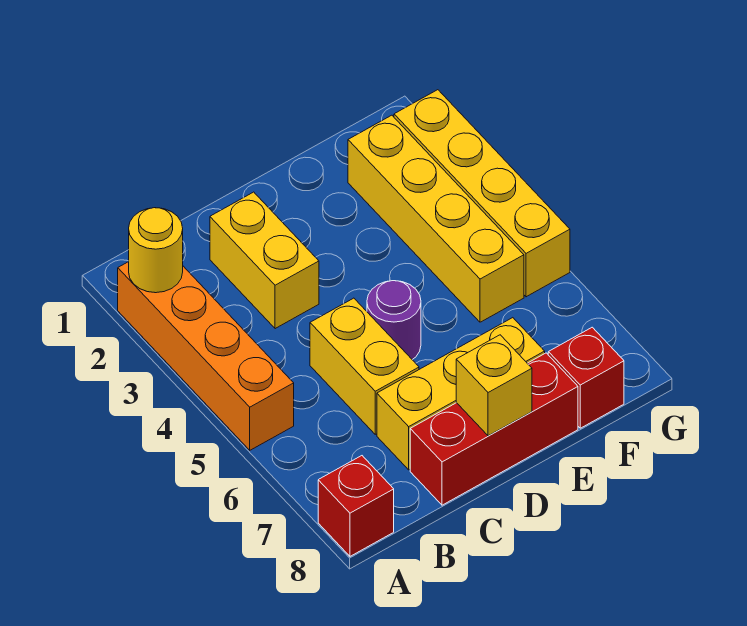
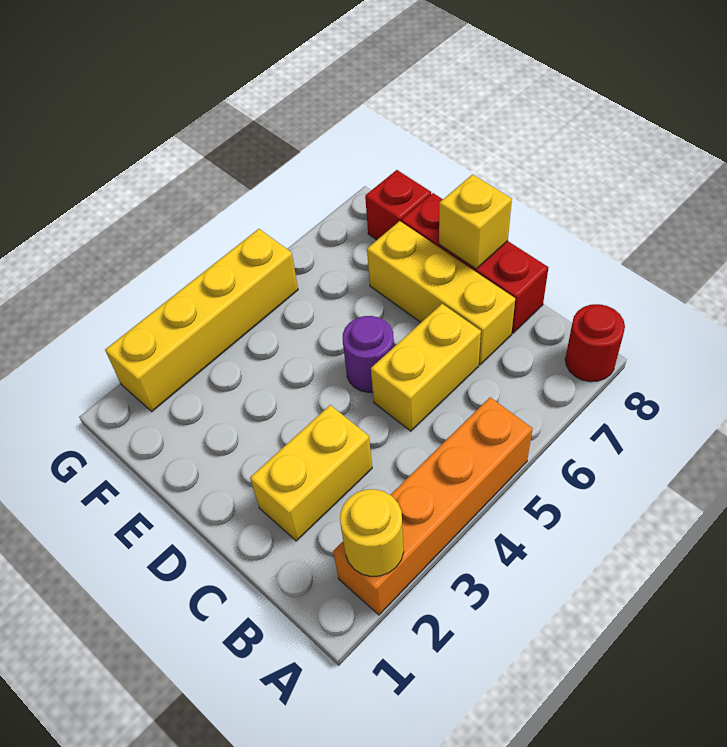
red brick A8 level 1 -> red round brick A8 level 1
yellow brick F2:F5 level 1 -> none

